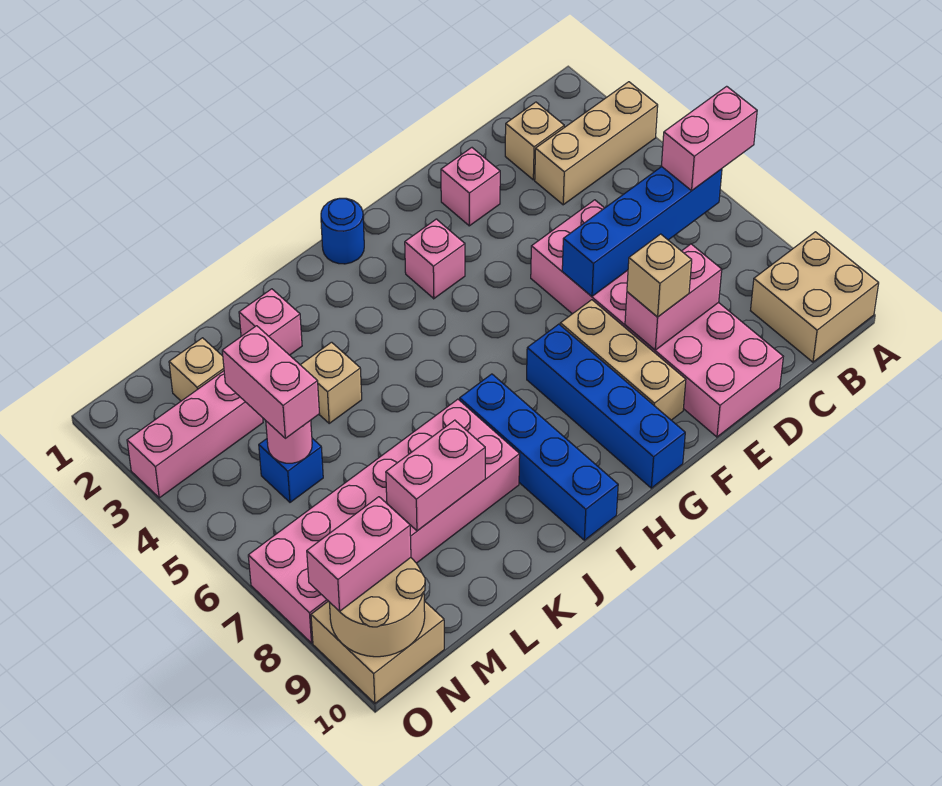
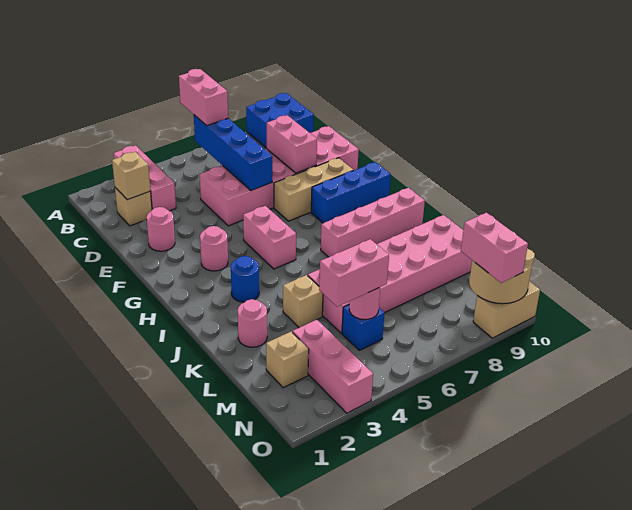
tan brick A3:C3 level 1 -> pink brick A3:C3 level 1
tan brick A9:B10 level 1 -> blue brick A9:B10 level 1
pink brick E2 level 1 -> pink round brick E2 level 1
tan brick E8 level 3 -> tan brick C2 level 2
pink brick G3 level 1 -> pink round brick G3 level 1
blue brick G7:G10 level 1 -> blue brick G8:G10 level 1
blue round brick H1 level 1 -> blue round brick I3 level 1
blue brick I7:I10 level 1 -> pink brick I7:I10 level 1
pink brick J7:O8 level 1 -> pink brick K5:L10 level 1
pink brick K2 level 1 -> pink round brick K2 level 1
pink brick K8:L8 level 2 -> pink brick G5:H5 level 1
tan brick N9:O10 level 1 -> tan brick O9:O10 level 1

